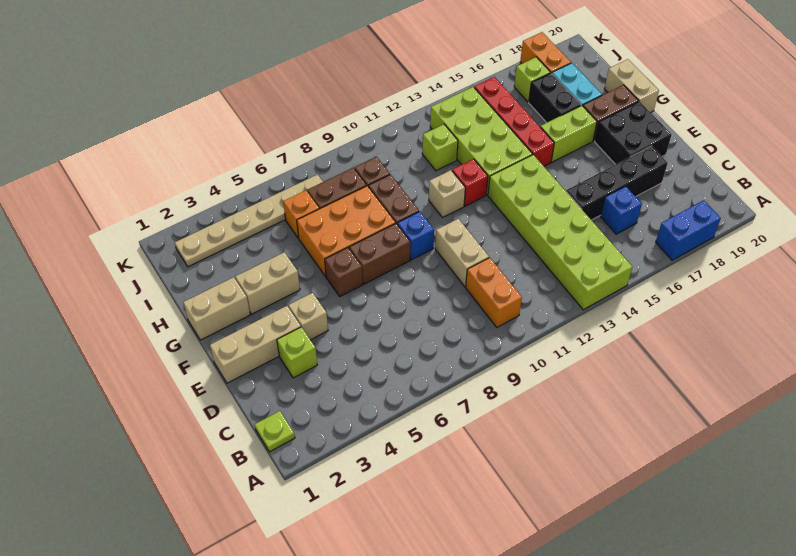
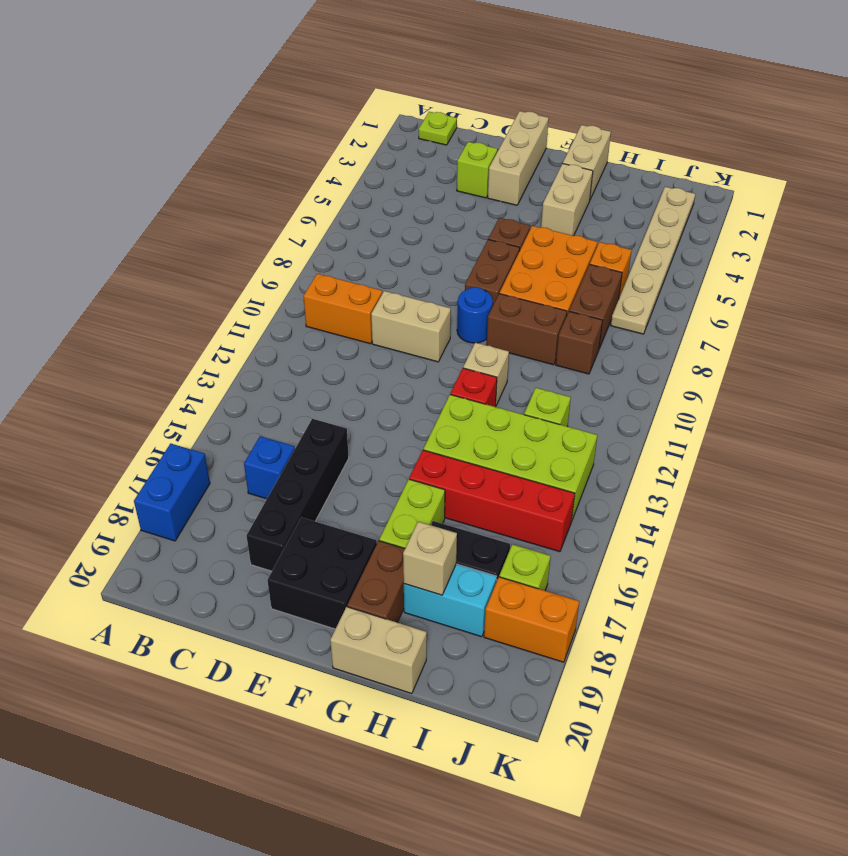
lime brick A13:F14 level 1 -> none
tan brick E4 level 1 -> tan brick H18 level 2
blue brick F9 level 1 -> blue round brick F9 level 1

